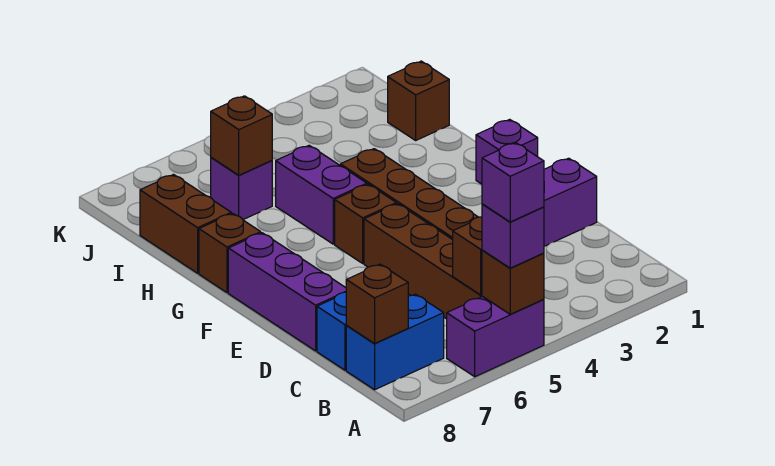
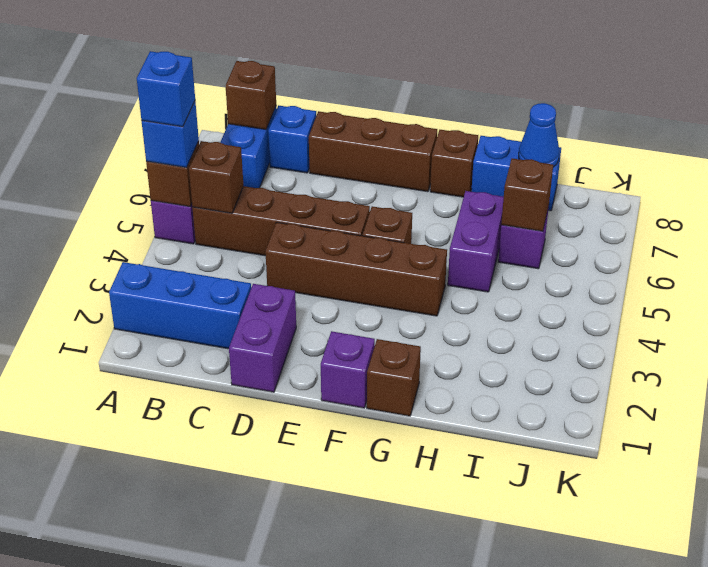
none -> blue brick A2:C2 level 1
purple brick A5 level 3 -> blue brick A5 level 3
purple brick A5 level 4 -> blue brick A5 level 4
purple brick D8:F8 level 1 -> brown brick D8:F8 level 1
purple brick G5:H5 level 1 -> purple brick H5:H6 level 1
brown brick H8:I8 level 1 -> blue brick H8:I8 level 1
brown brick I1 level 1 -> brown brick G1 level 1
none -> blue cone I8 level 2

